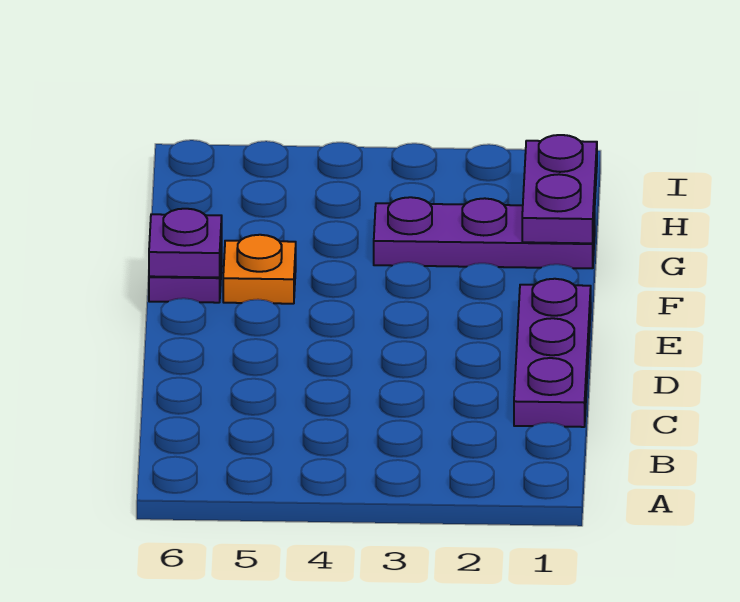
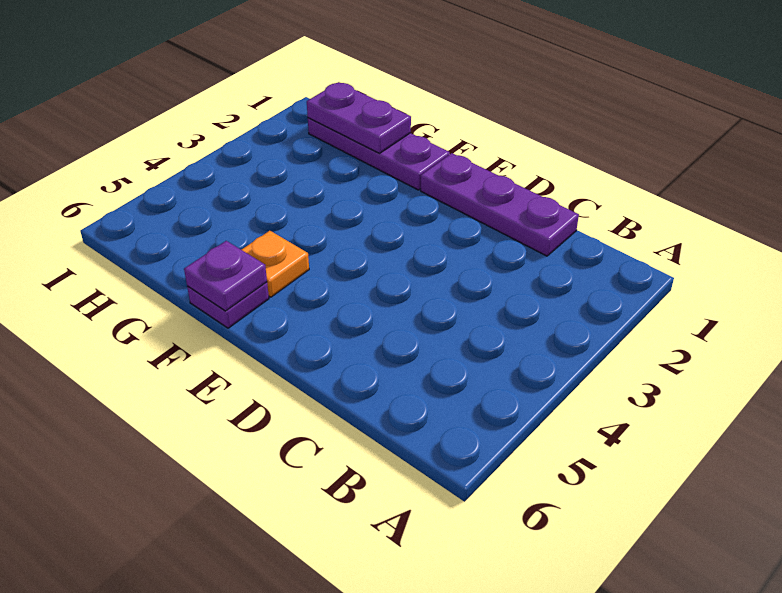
purple plate G1:G3 level 1 -> purple plate F1:H1 level 1

